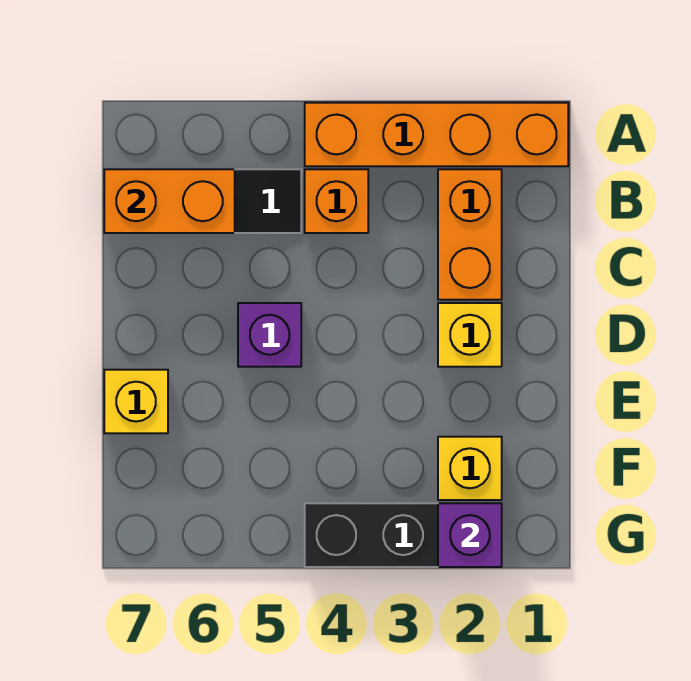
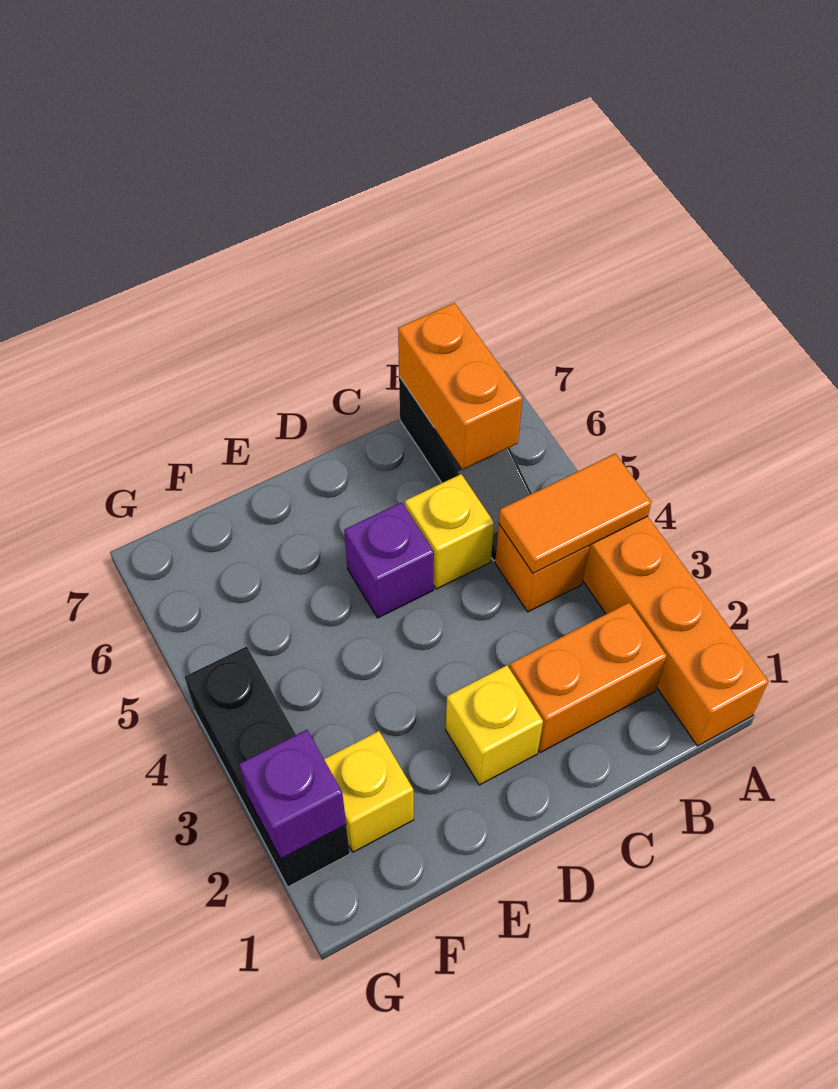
none -> orange tile A4:B4 level 2
yellow brick E7 level 1 -> yellow brick C5 level 1

